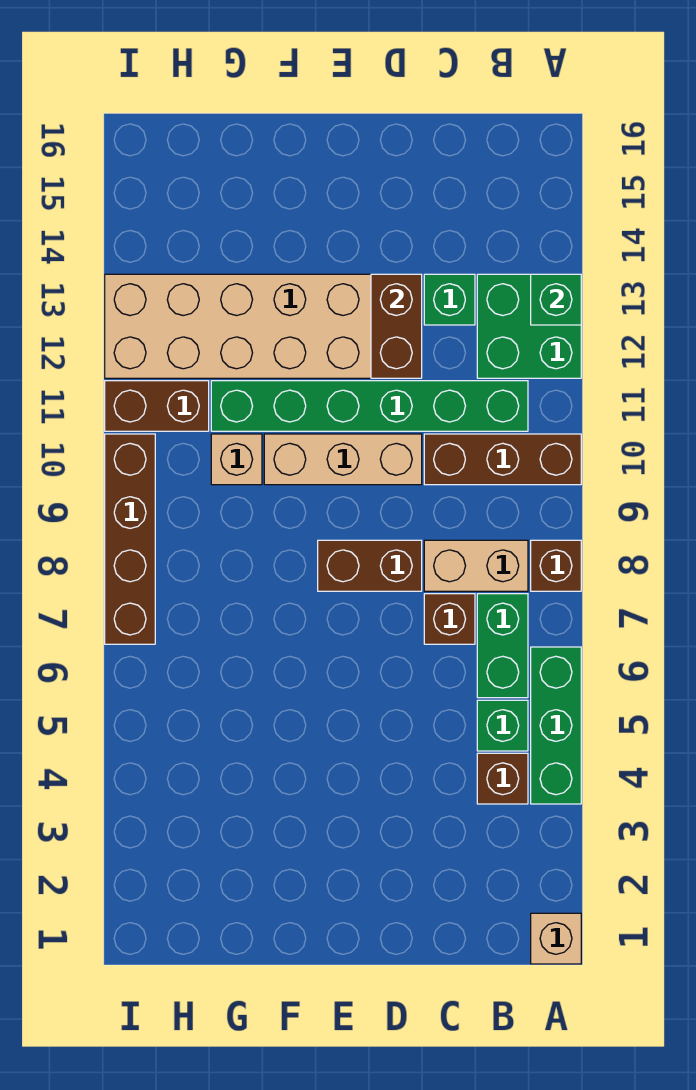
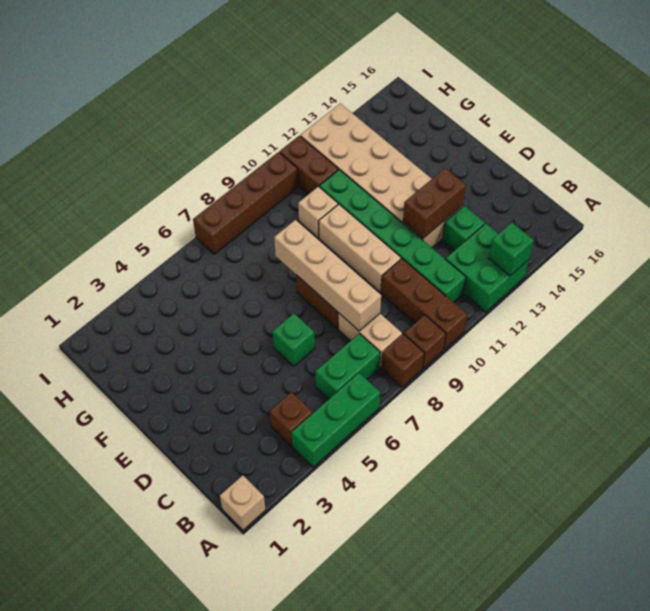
green brick B5 level 1 -> green brick D6 level 1
brown brick C7 level 1 -> brown brick A9 level 1
none -> tan brick C8:F8 level 2

